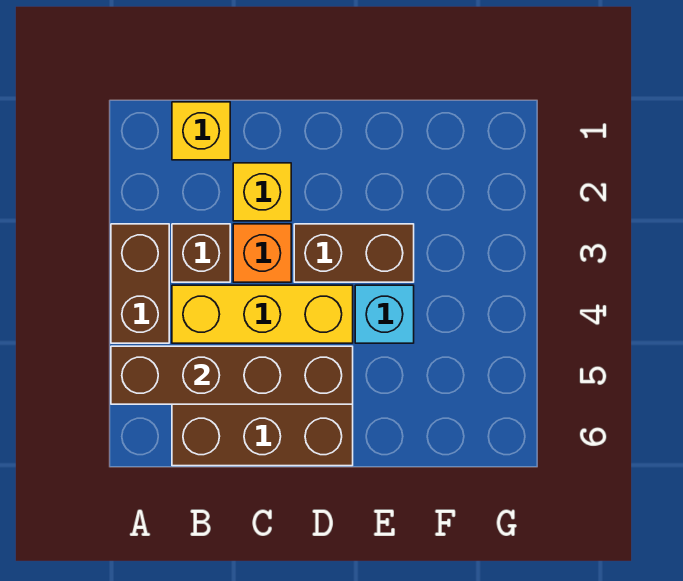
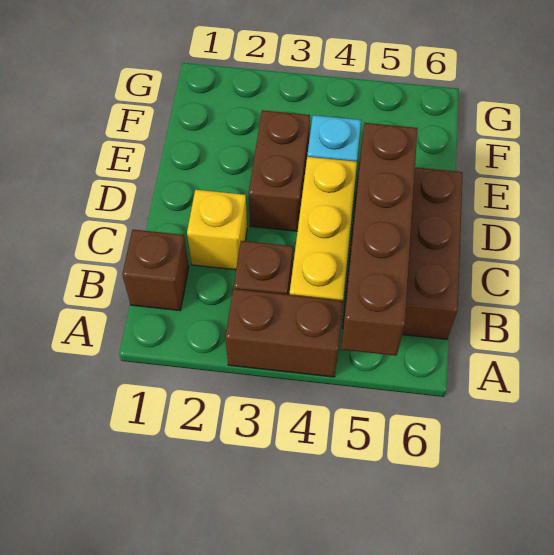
yellow brick B1 level 1 -> brown brick B1 level 1
orange brick C3 level 1 -> none

